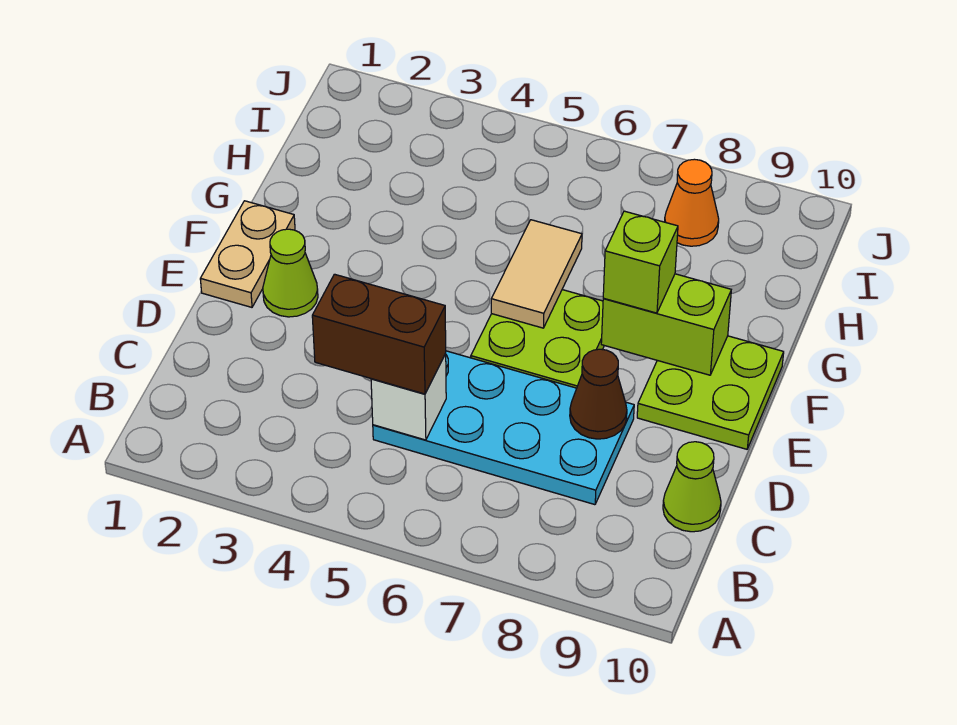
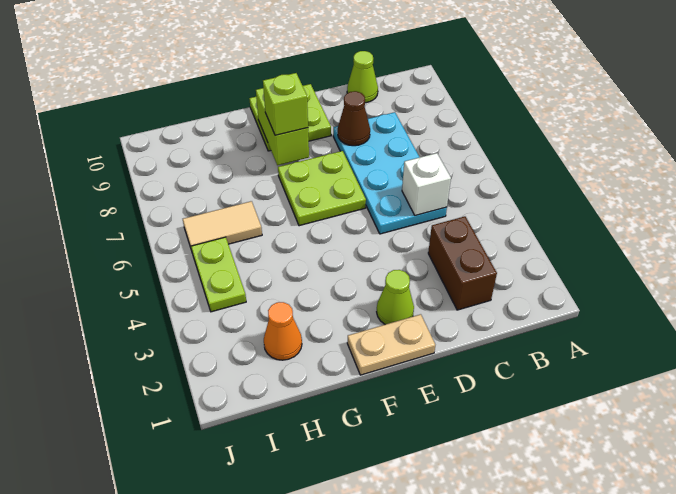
brown brick C4:C5 level 3 -> brown brick C2:C3 level 1
tan tile F6:G6 level 2 -> tan tile H6:I6 level 1
none -> lime plate I4:I5 level 1
orange cone I8 level 1 -> orange cone H2 level 1

